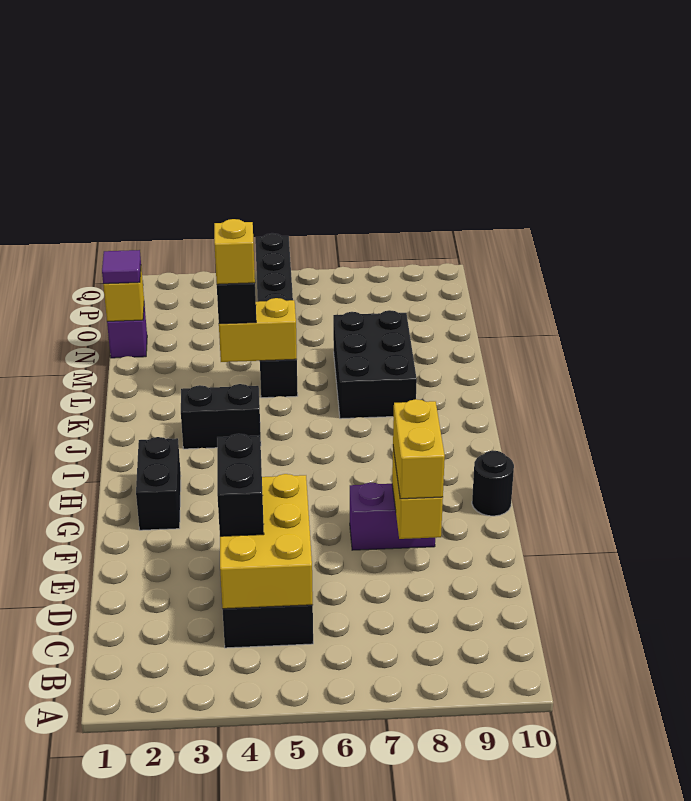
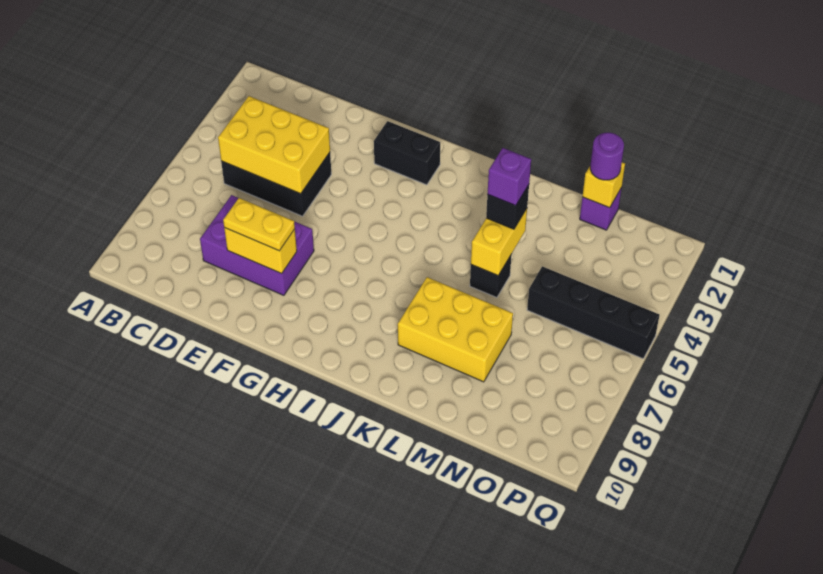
black brick D4:E4 level 3 -> none
yellow brick E8:F8 level 3 -> yellow plate E8:F8 level 3
purple brick F7:F8 level 1 -> purple brick D7:F8 level 1
black round brick G10 level 1 -> none
black brick J3:J4 level 1 -> none
black brick K7:M8 level 1 -> yellow brick K7:M8 level 1
yellow brick L4 level 4 -> purple brick L4 level 4
purple tile N1 level 3 -> purple round brick N1 level 3

